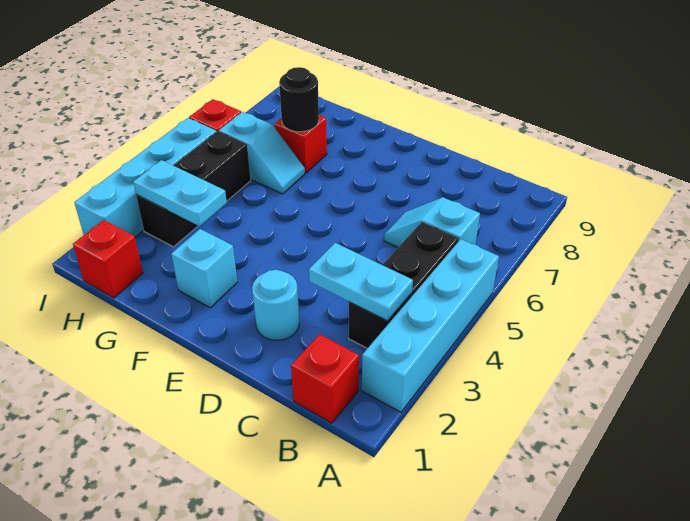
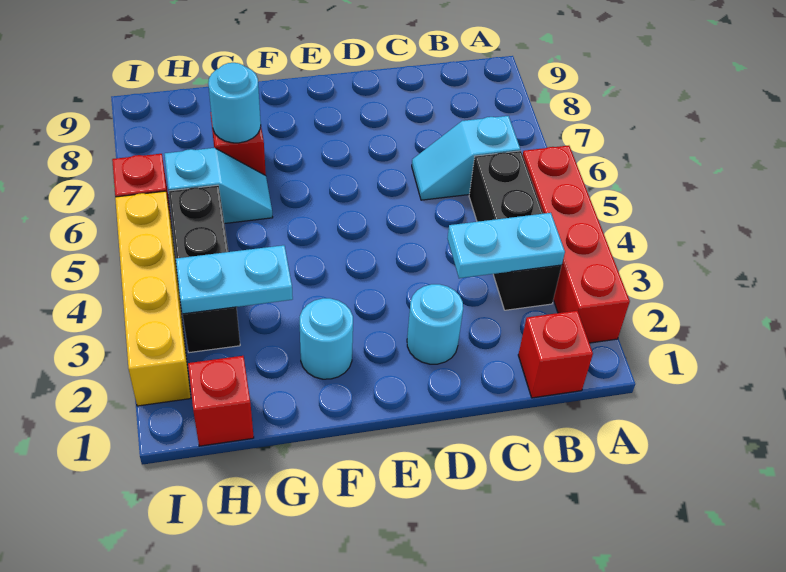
cyan brick A2:A5 level 1 -> red brick A2:A5 level 1
cyan brick F2 level 1 -> cyan round brick F2 level 1
black round brick G7 level 2 -> cyan round brick G7 level 2
cyan brick I2:I5 level 1 -> yellow brick I2:I5 level 1

